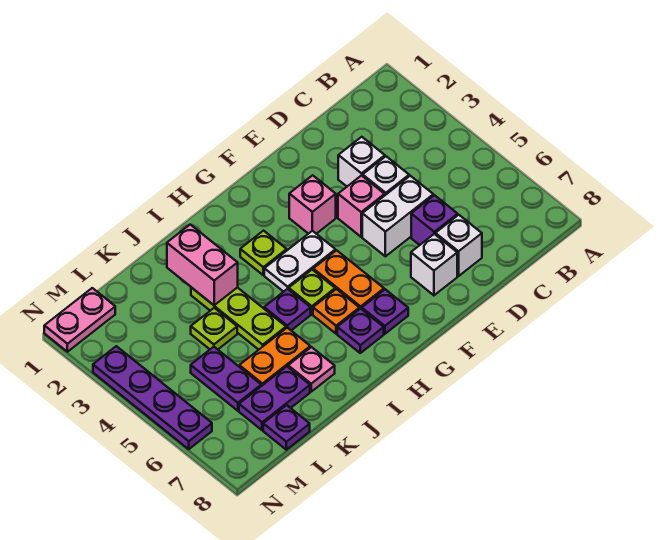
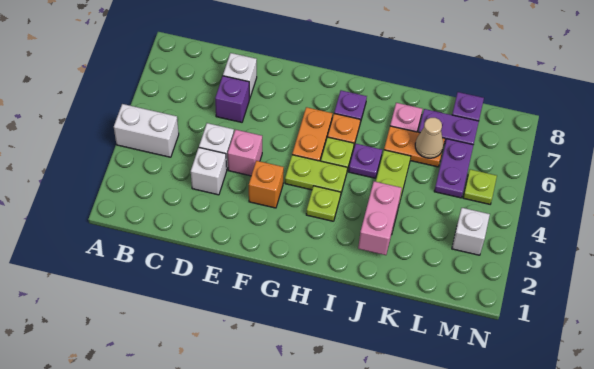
white brick D5:E5 level 1 -> white brick A4:B4 level 1
white brick E7 level 1 -> white brick M3 level 1
pink brick F3 level 1 -> orange brick F3 level 1
white plate G4:H4 level 1 -> lime plate G4:H4 level 1
purple plate G7 level 1 -> none
lime plate K4 level 1 -> lime plate M5 level 1
none -> tan cone K6 level 2
pink plate M1:N1 level 1 -> none
purple plate N3:N6 level 1 -> none

